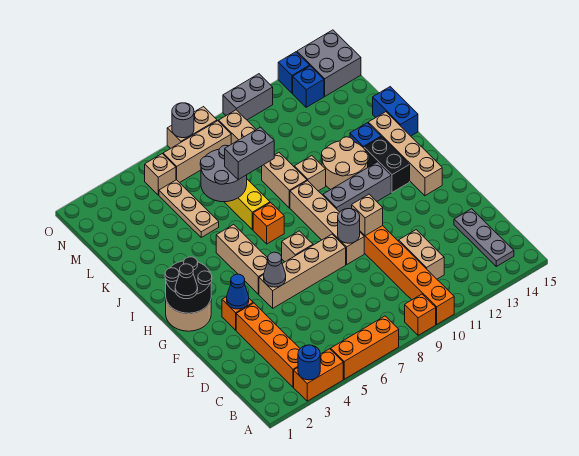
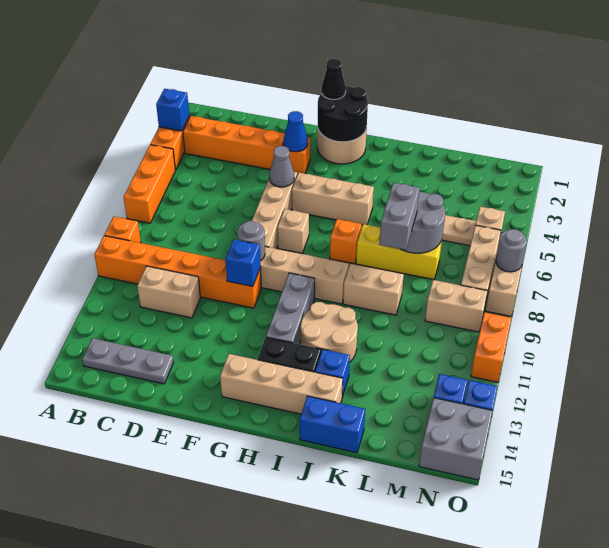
blue round brick A3 level 2 -> blue brick A3 level 2
tan brick F10 level 2 -> blue brick F10 level 2
tan brick J10 level 1 -> none
grey brick O10:O11 level 1 -> orange brick O10:O11 level 1

